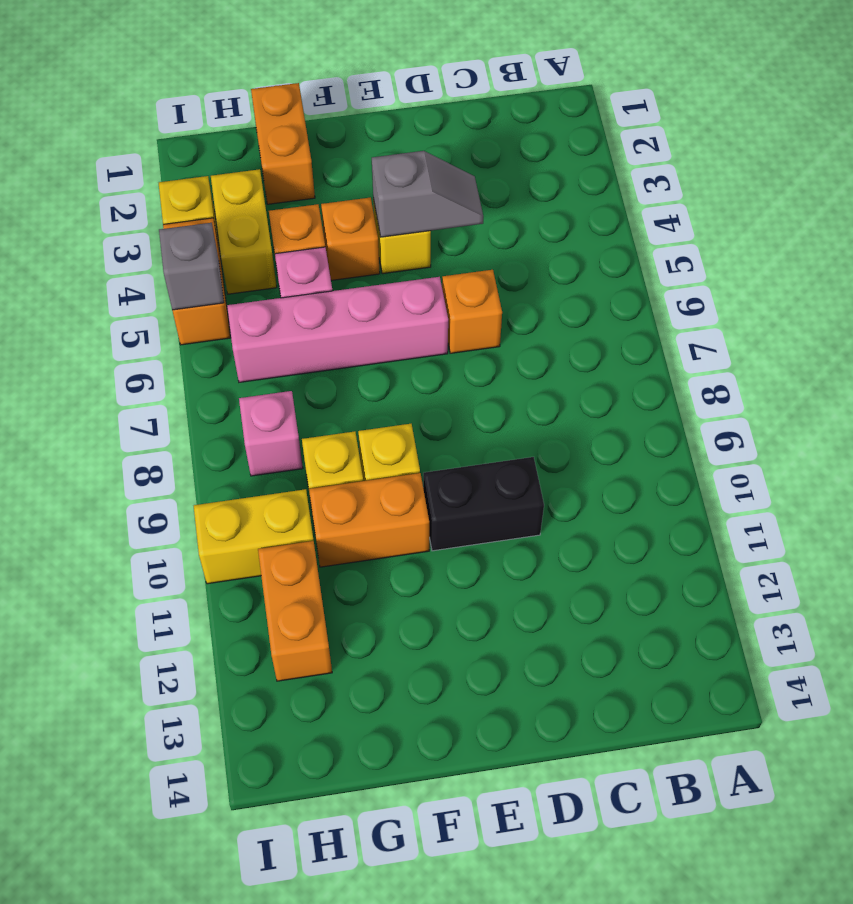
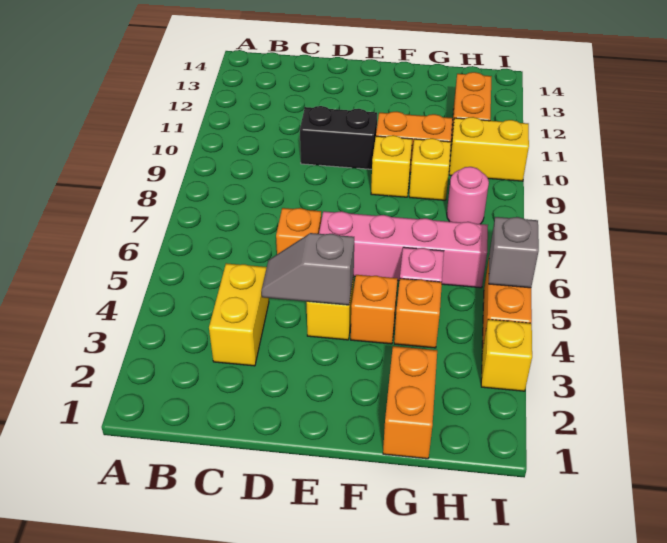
yellow brick H3:H4 level 1 -> yellow brick C3:C4 level 1
pink brick H8 level 1 -> pink round brick H8 level 1

